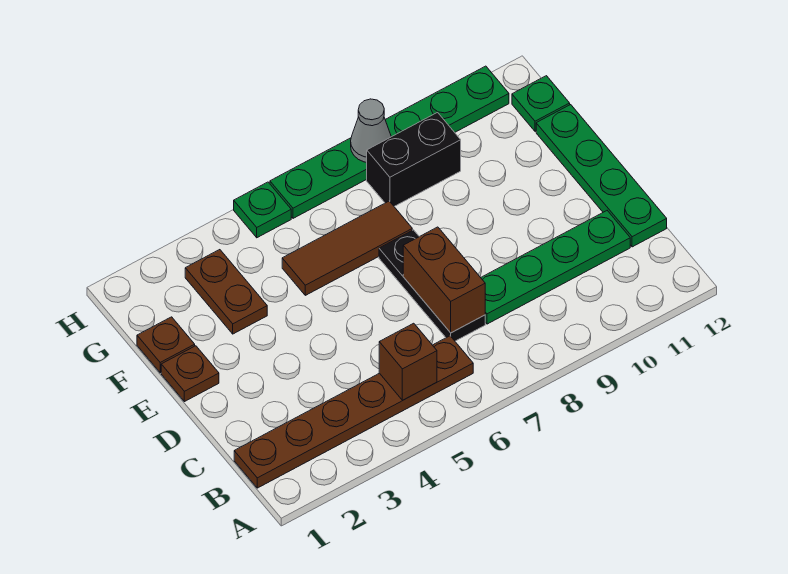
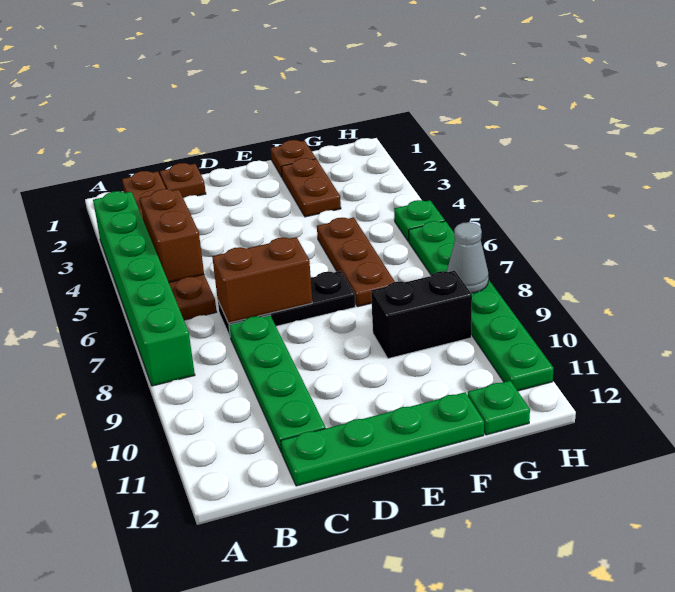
none -> green brick A3:A8 level 1
brown brick B5 level 2 -> brown brick B4:B5 level 2
brown plate E1 level 1 -> brown plate C1 level 1
brown plate F3:G3 level 1 -> brown plate F2:F3 level 1
brown tile F5:F7 level 1 -> brown plate F5:F7 level 1
black brick G8:G9 level 1 -> black brick F9:G9 level 1

